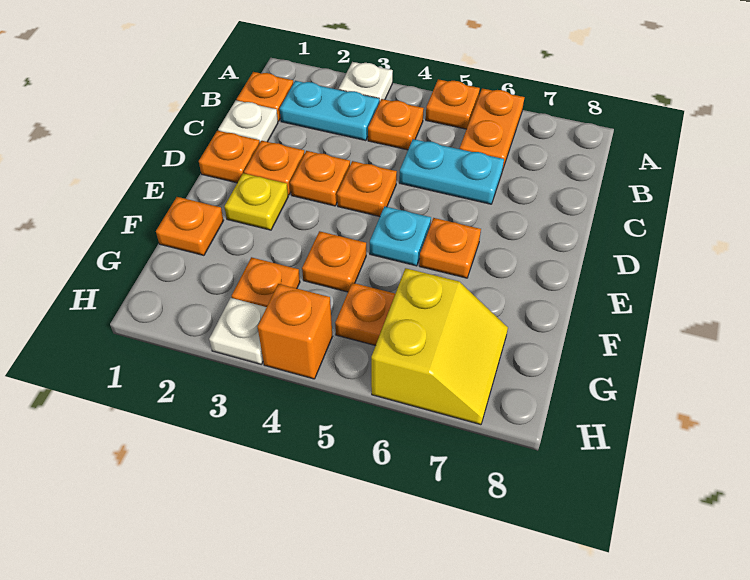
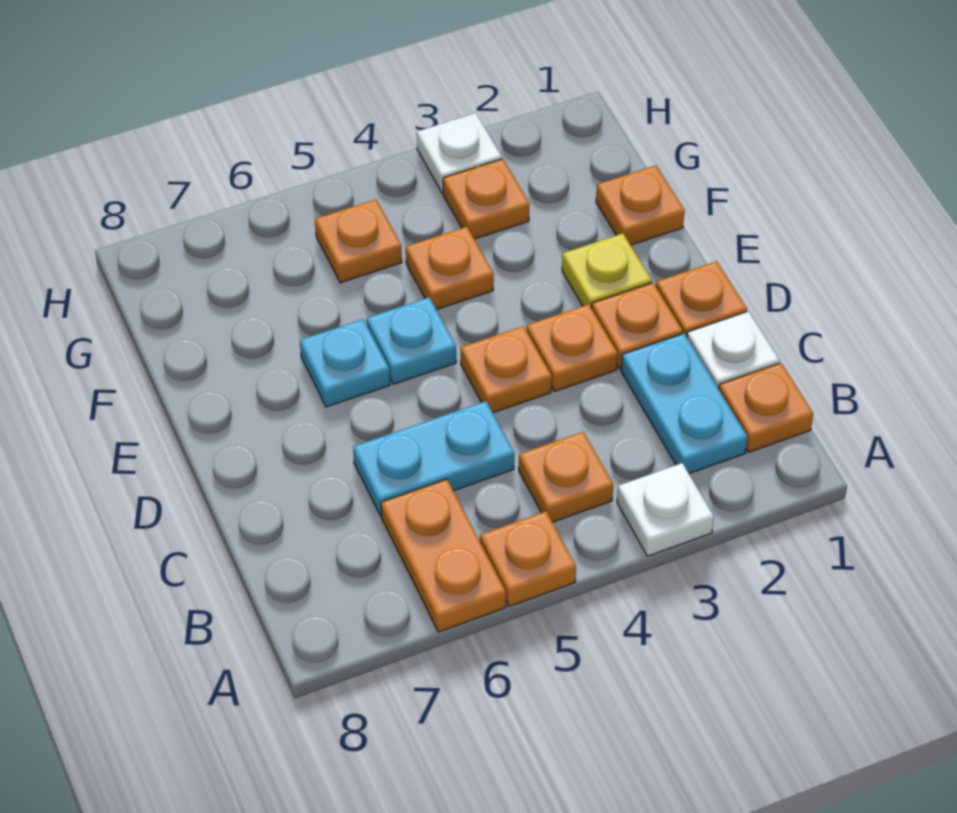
cyan plate B2:B3 level 1 -> cyan plate B2:C2 level 1
orange plate E6 level 1 -> cyan plate E6 level 1
yellow slope G6:H7 level 1 top 6 -> none
orange brick H4 level 1 -> none

